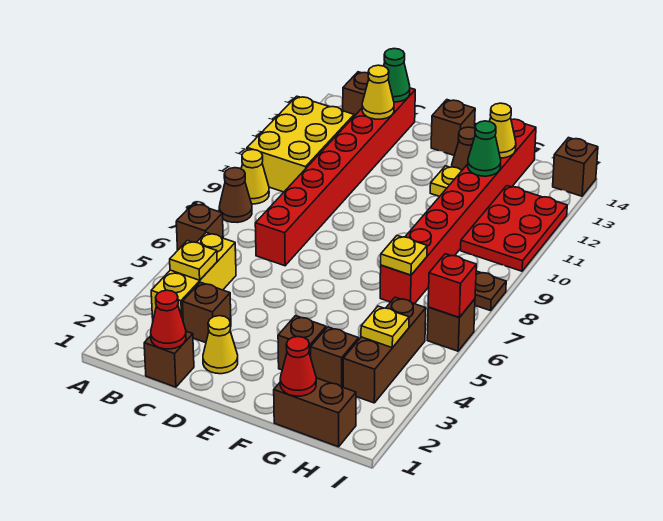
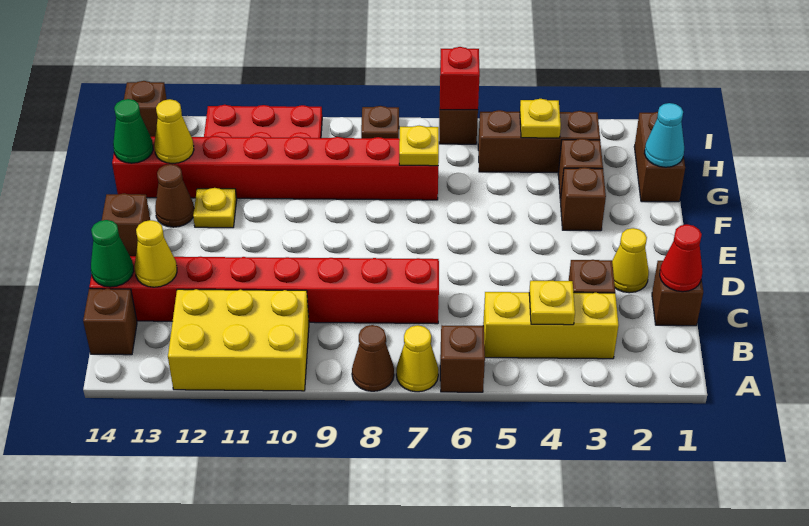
yellow cone A9 level 1 -> yellow cone A7 level 1
red cone G1 level 2 -> cyan cone G1 level 2
green cone G12 level 2 -> green cone G14 level 2

